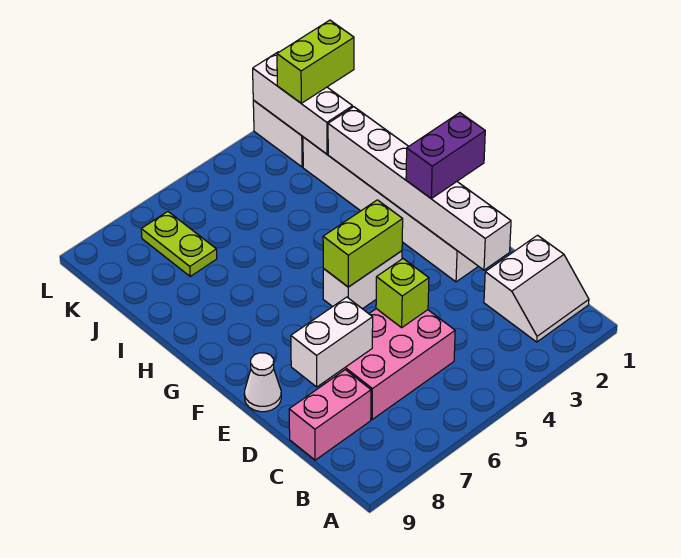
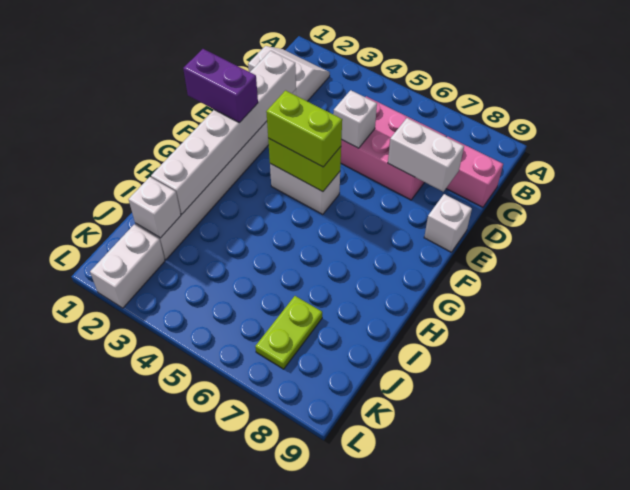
lime brick D5 level 2 -> white brick D5 level 2
white cone E9 level 1 -> white brick E9 level 1
white brick J2:L2 level 2 -> white brick J2 level 2
lime brick K1:K2 level 3 -> lime brick F4:F5 level 3

